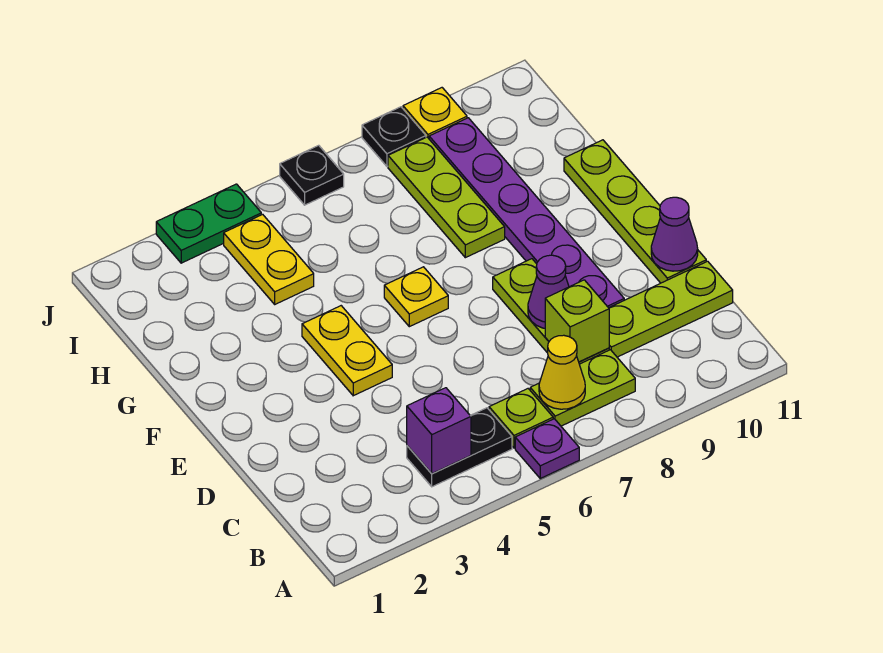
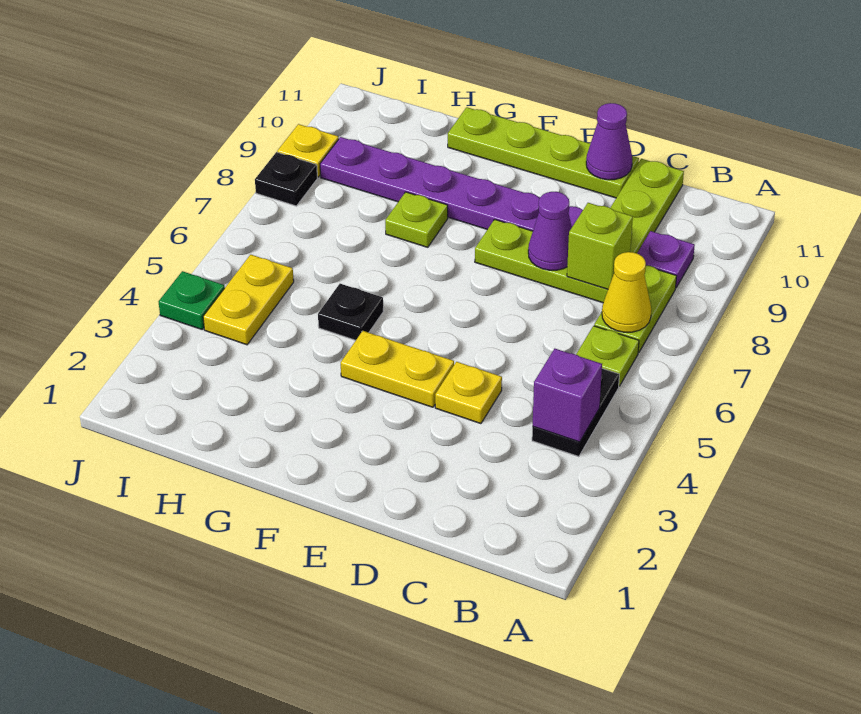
purple plate A6 level 1 -> purple plate B9 level 1
yellow plate F6 level 1 -> yellow plate D4 level 1
lime plate G8:I8 level 1 -> lime plate G8 level 1
yellow plate H4:I4 level 1 -> yellow plate I4:I5 level 1
green plate J3:J4 level 1 -> green plate J4 level 1
black plate J6 level 1 -> black plate G5 level 1

